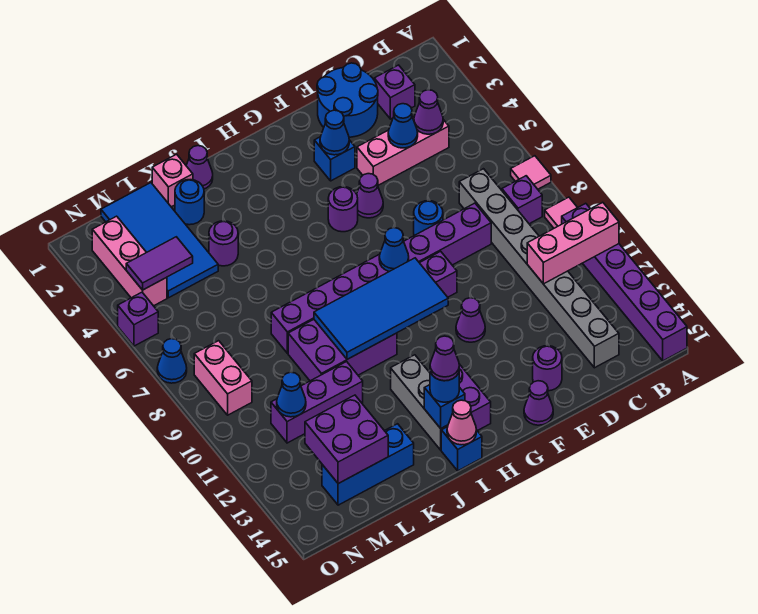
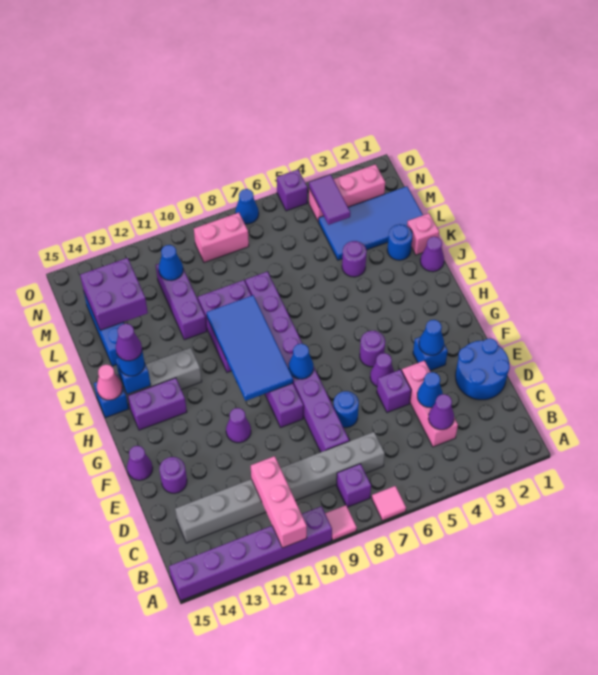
purple brick C2 level 1 -> purple brick E5 level 1

